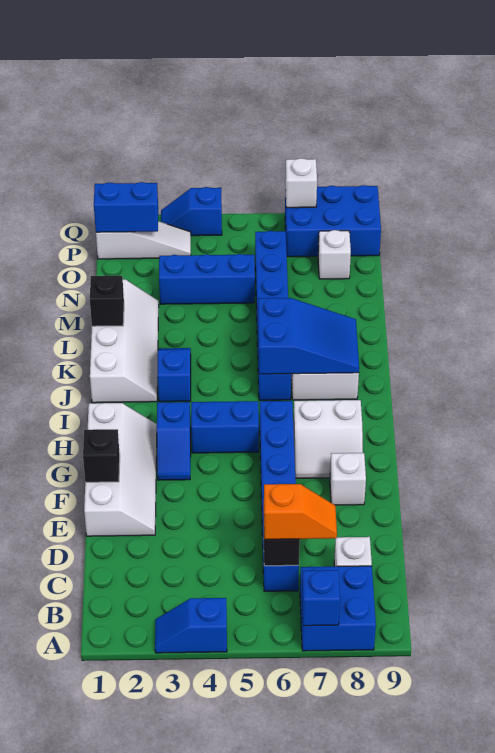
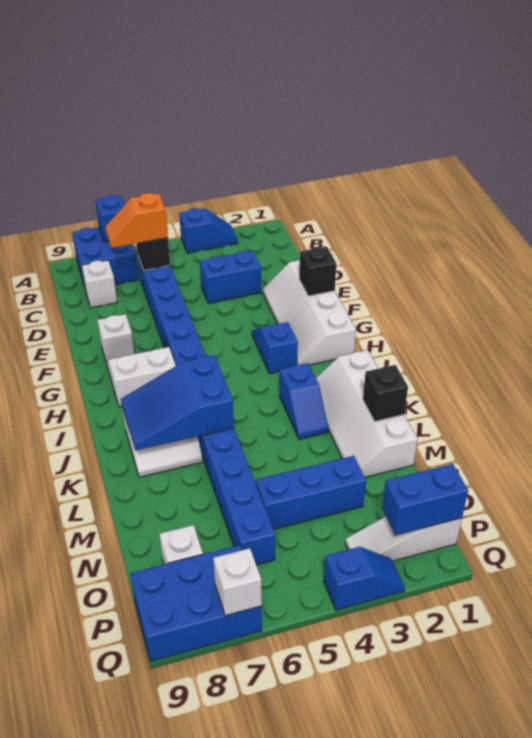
blue brick H4:H5 level 1 -> blue brick D3:D4 level 1

